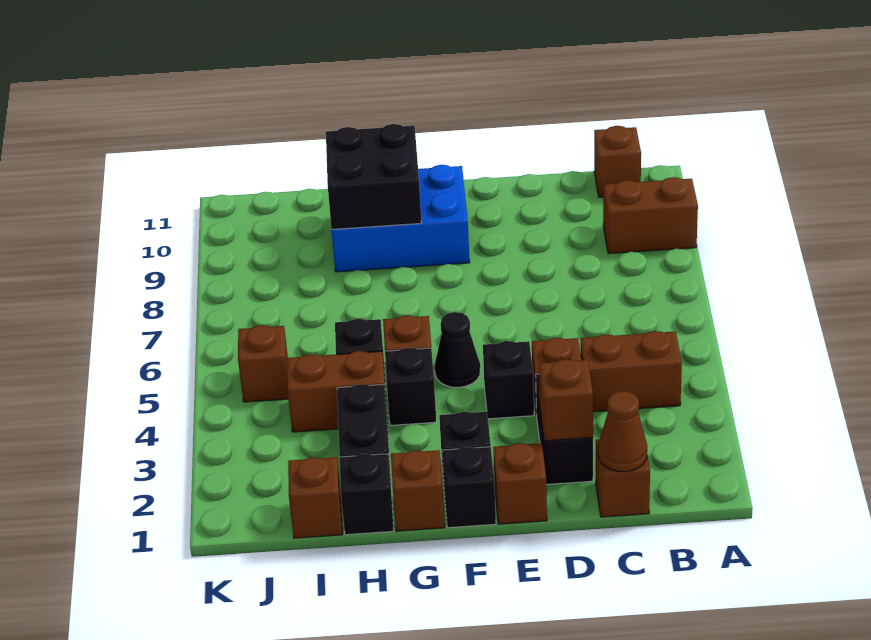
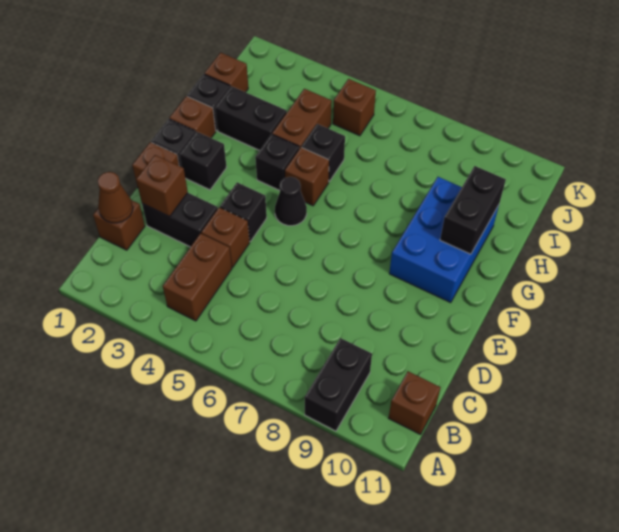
brown brick A9:B9 level 1 -> black brick A9:B9 level 1
black brick G9:H10 level 2 -> black brick G10:H10 level 2

